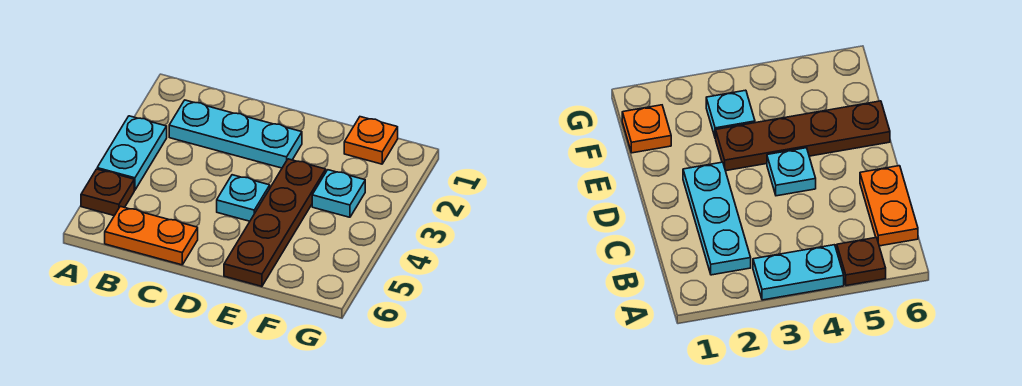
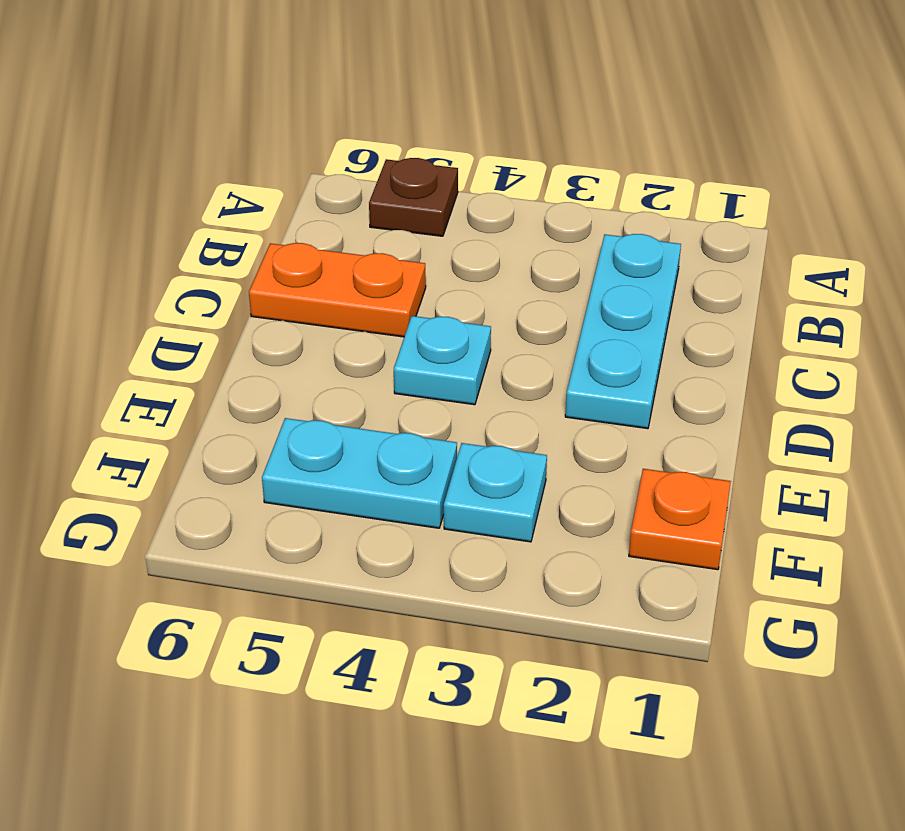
cyan plate A3:A4 level 1 -> cyan plate F4:F5 level 1
orange plate B6:C6 level 1 -> orange plate C5:C6 level 1
brown plate E3:E6 level 1 -> none

